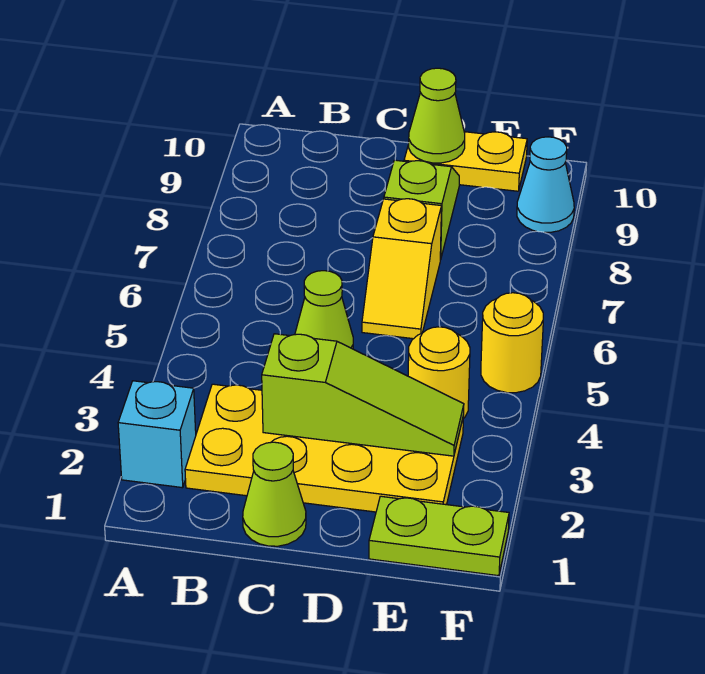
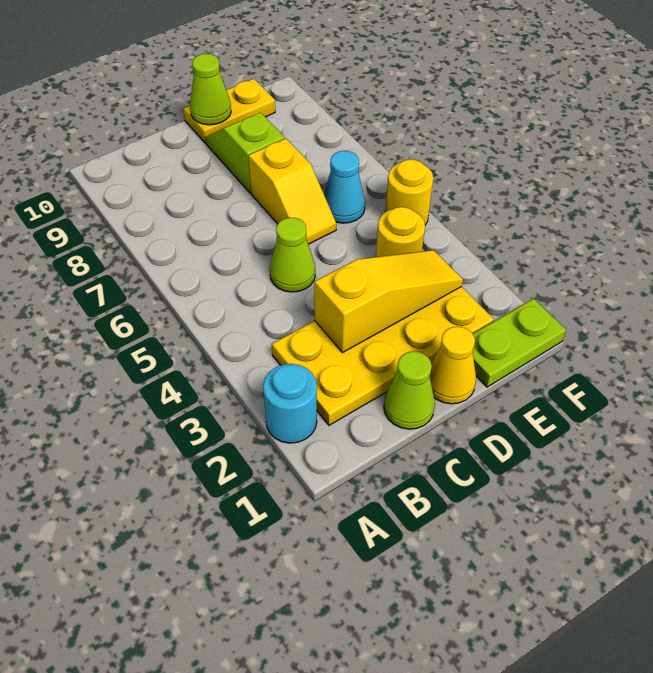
cyan brick A2 level 1 -> cyan round brick A2 level 1
lime slope C3:E3 level 2 top C -> yellow slope C3:E3 level 2 top C
none -> yellow cone D1 level 1
cyan cone F9 level 1 -> cyan cone E6 level 1

